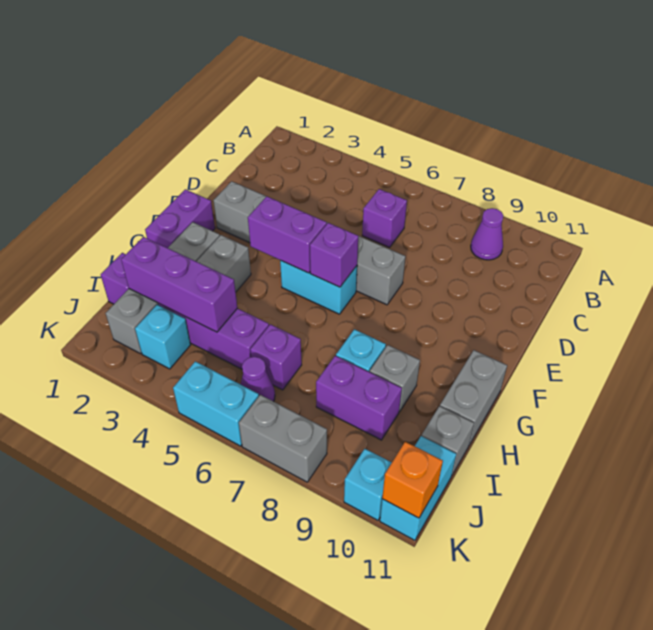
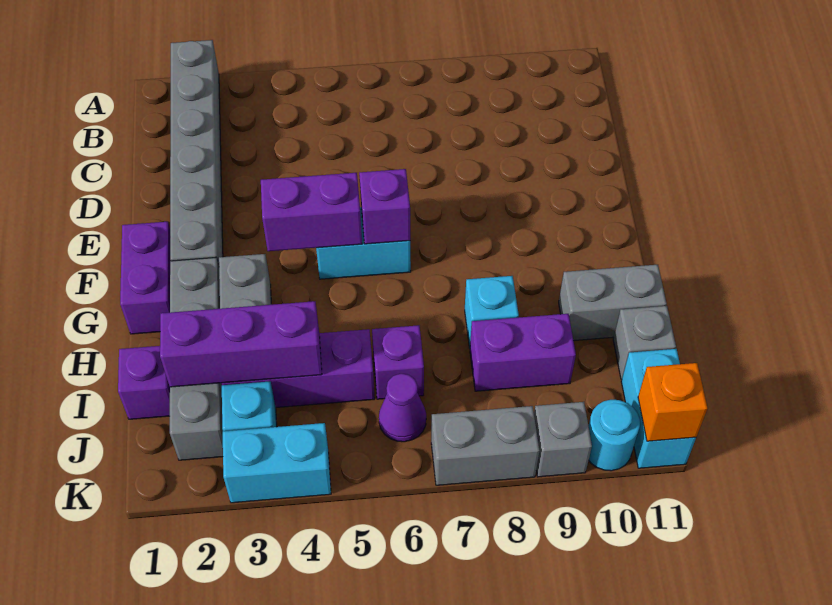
purple cone B9 level 1 -> none
purple brick C6 level 1 -> none
grey brick E2:E7 level 1 -> grey brick A2:F2 level 1
grey brick G11:H11 level 1 -> grey brick H10:H11 level 1
grey brick H9 level 1 -> grey brick K9 level 1
cyan brick K5:K6 level 1 -> cyan brick K3:K4 level 1
cyan brick K10 level 1 -> cyan round brick K10 level 1

